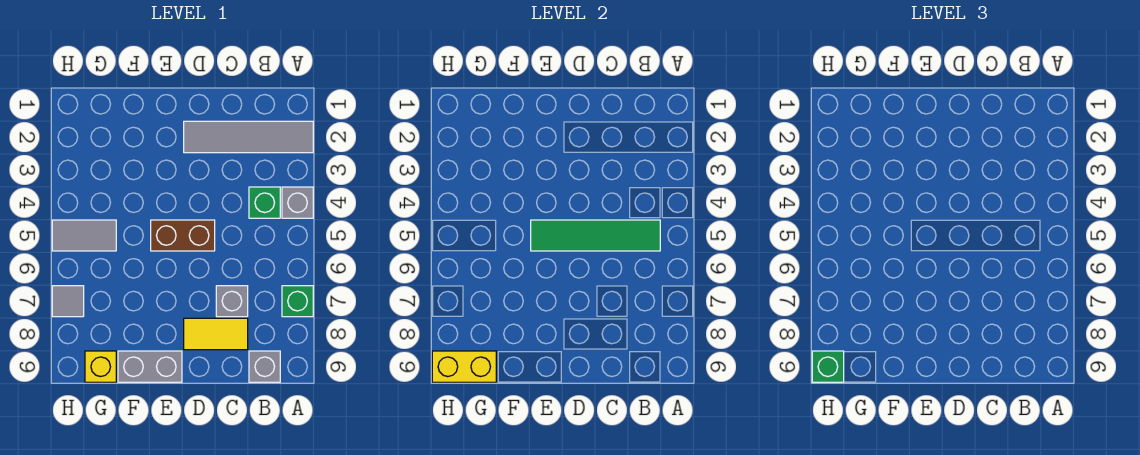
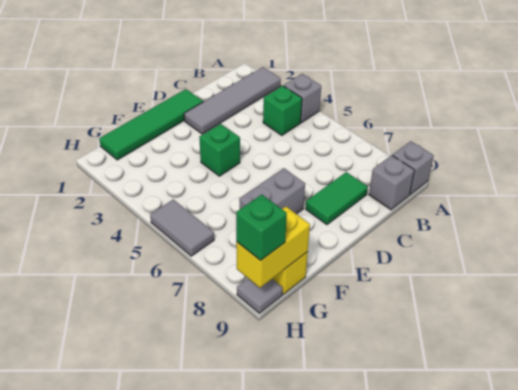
green brick A7 level 1 -> green brick E4 level 1
green tile B5:E5 level 2 -> green tile D1:G1 level 1
grey brick C7 level 1 -> grey brick A9 level 1
yellow tile C8:D8 level 1 -> green tile C8:D8 level 1
brown brick D5:E5 level 1 -> none
grey brick E9:F9 level 1 -> grey brick E7:F7 level 1
grey tile G5:H5 level 1 -> grey tile H5:H6 level 1
grey tile H7 level 1 -> grey tile H9 level 1

